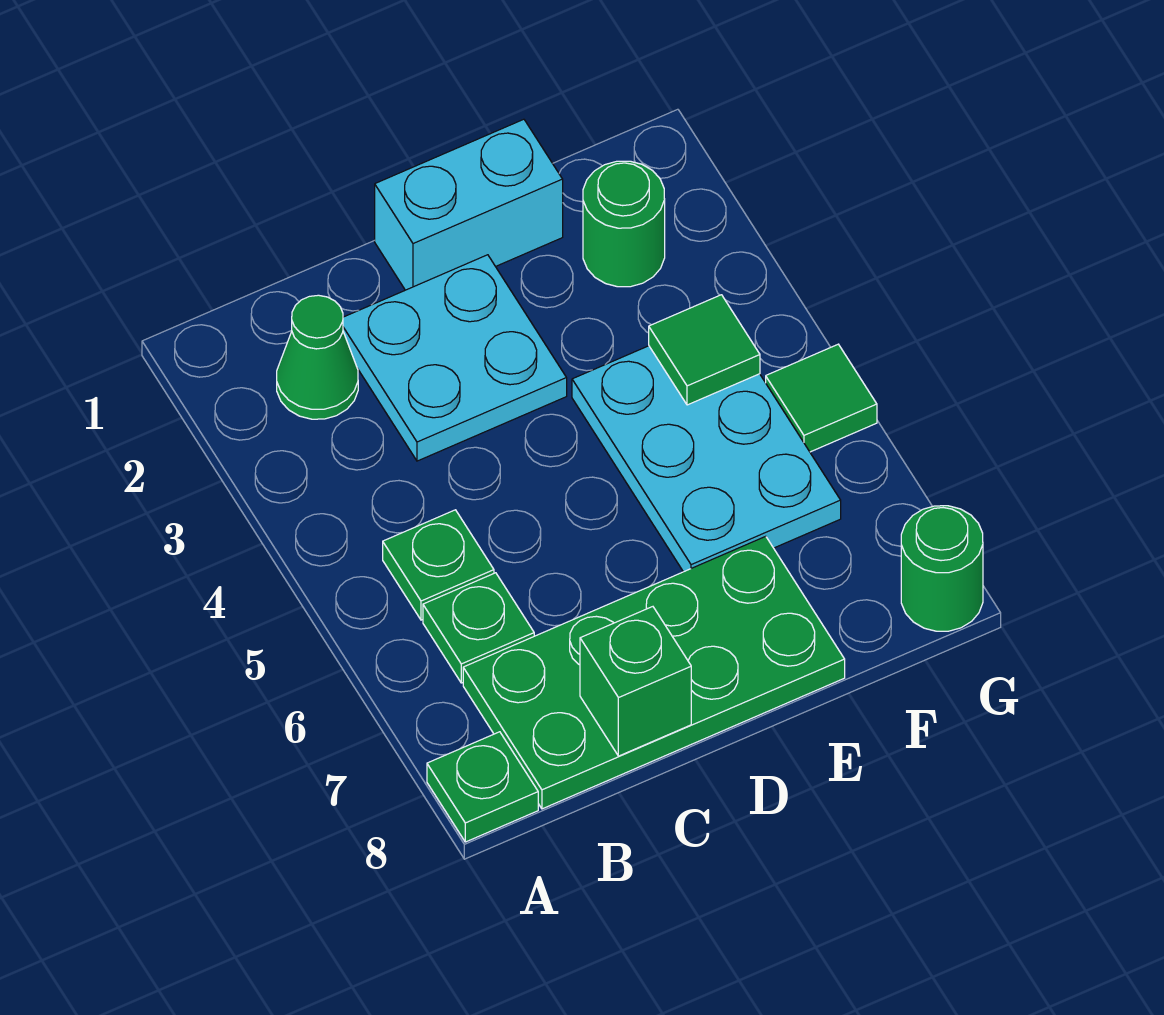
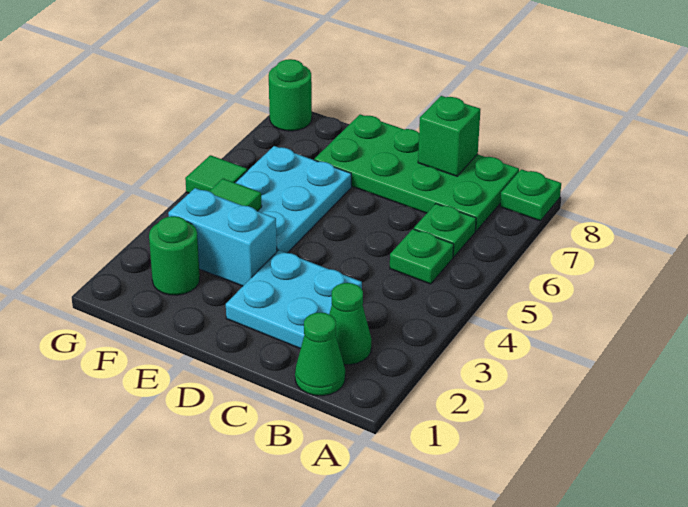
none -> green cone B1 level 1
cyan brick D1:E1 level 1 -> cyan brick E3:F3 level 1

